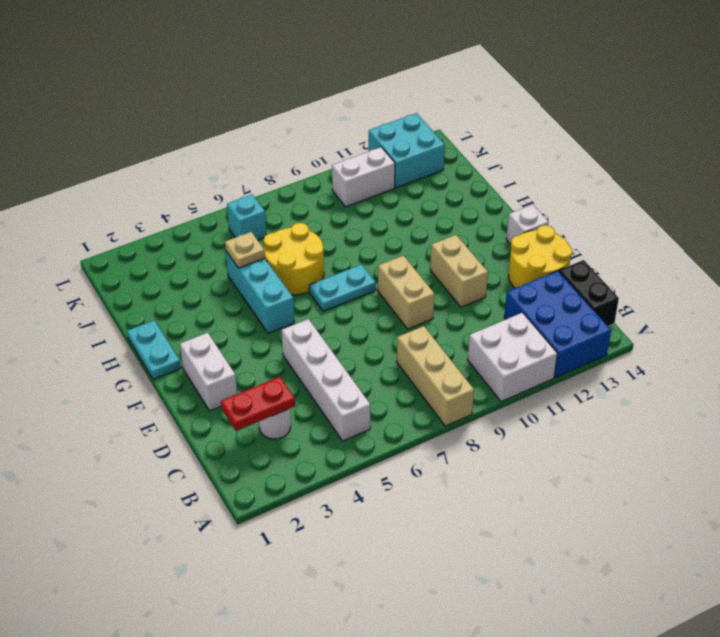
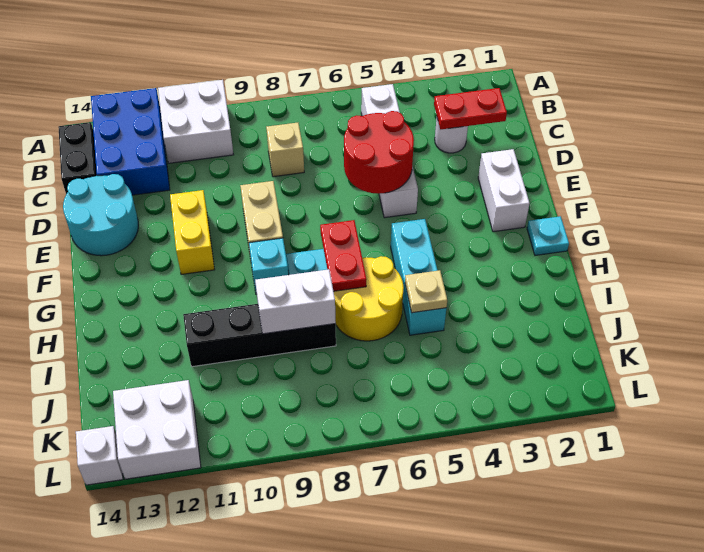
tan brick A8:C8 level 1 -> tan brick C8 level 1
none -> red round brick D5:E6 level 2
yellow round brick D13:E14 level 1 -> cyan round brick D13:E14 level 1
tan brick E11:F11 level 1 -> yellow brick E11:F11 level 1
white brick F14 level 1 -> white brick L14 level 1
cyan plate G1:H1 level 1 -> cyan plate G1 level 1
none -> red plate G7:H7 level 2
none -> black brick I8:I11 level 1
cyan brick K6 level 1 -> cyan brick G9 level 1
white brick K10:K11 level 1 -> white brick I8:I9 level 2
cyan brick K12:L13 level 1 -> white brick K12:L13 level 1

